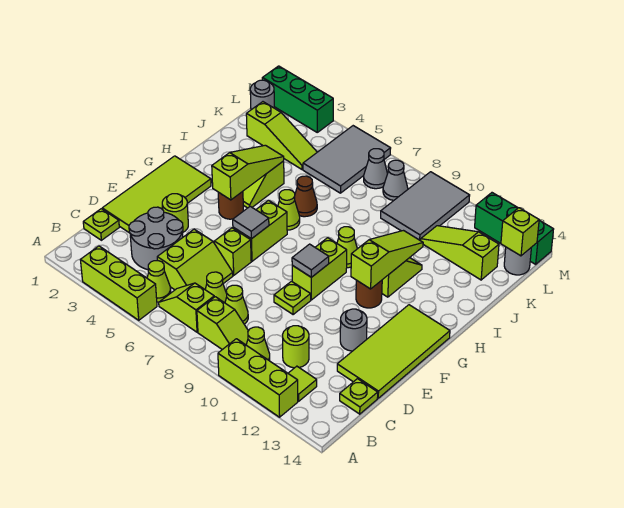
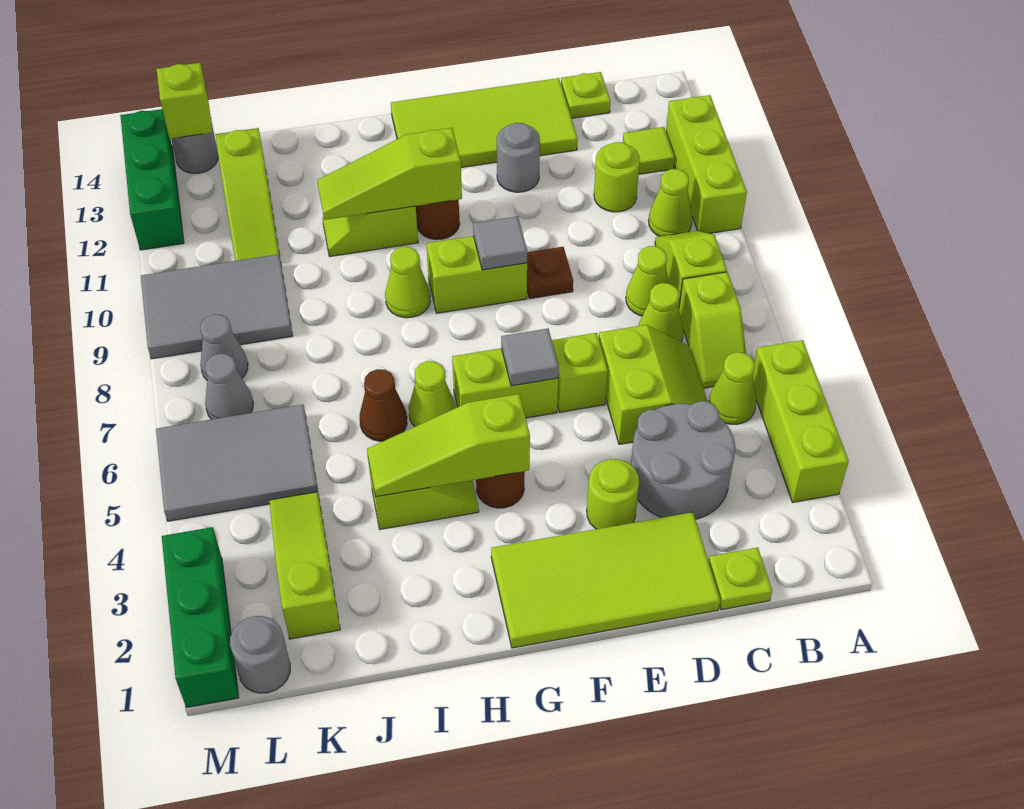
lime slope C5:D6 level 1 top 5 -> lime slope C5:D6 level 1 top D
lime plate E9 level 1 -> brown plate E9 level 1

